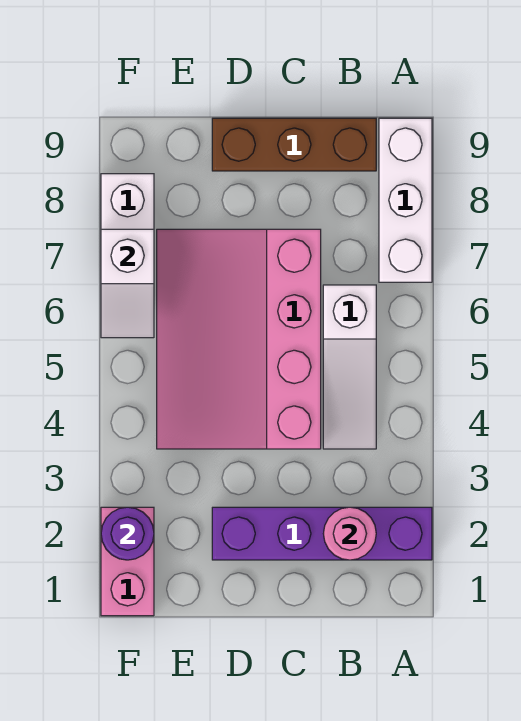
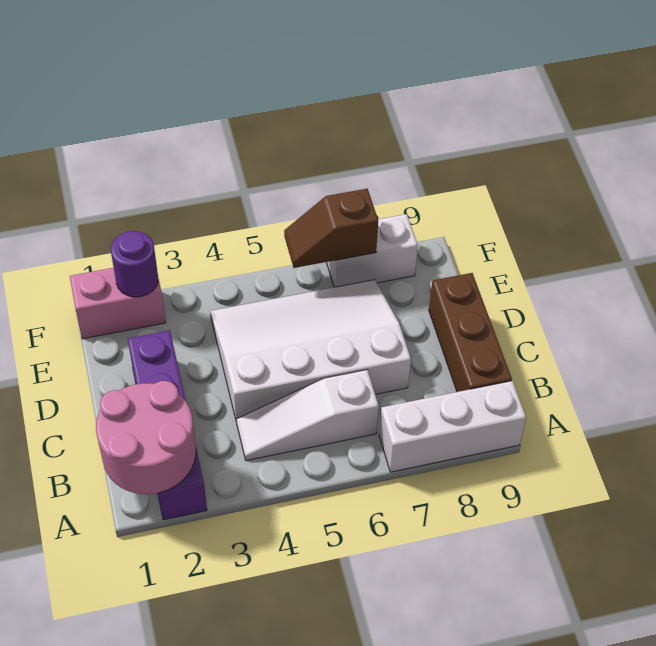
pink round brick B2 level 2 -> pink round brick A1:B2 level 2
pink slope C4:E7 level 1 top C -> white slope C4:E7 level 1 top C
white slope F6:F7 level 2 top 7 -> brown slope F6:F7 level 2 top 7

